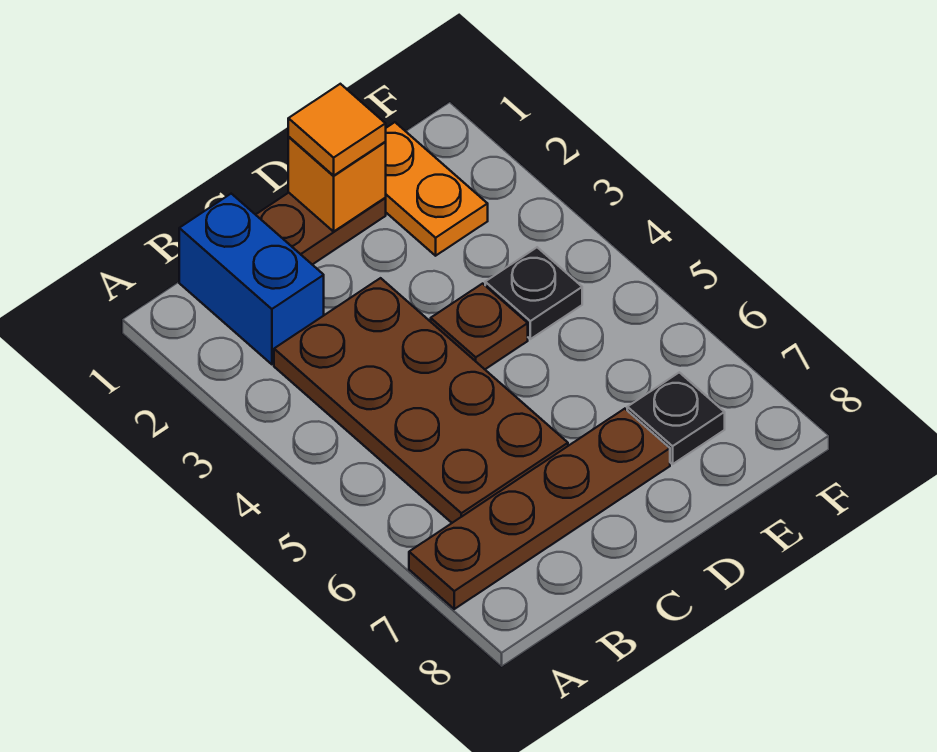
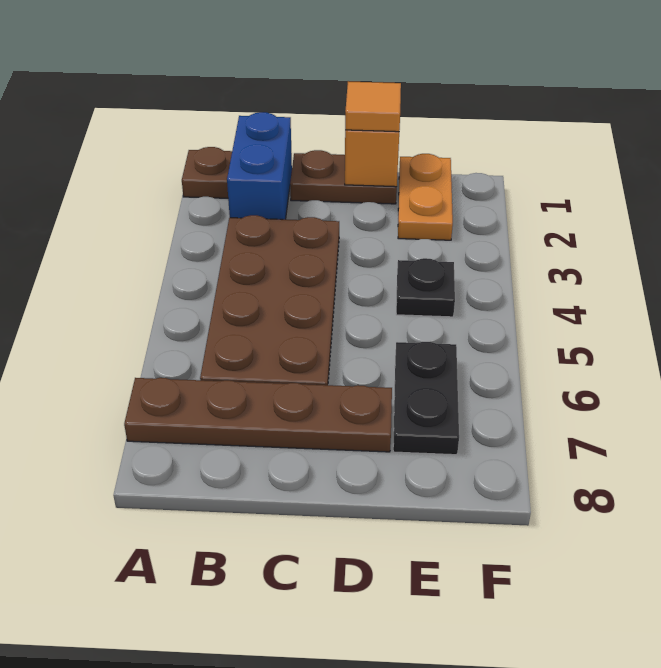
brown plate D4 level 1 -> brown plate A1 level 1
black plate E7 level 1 -> black plate E6:E7 level 1

